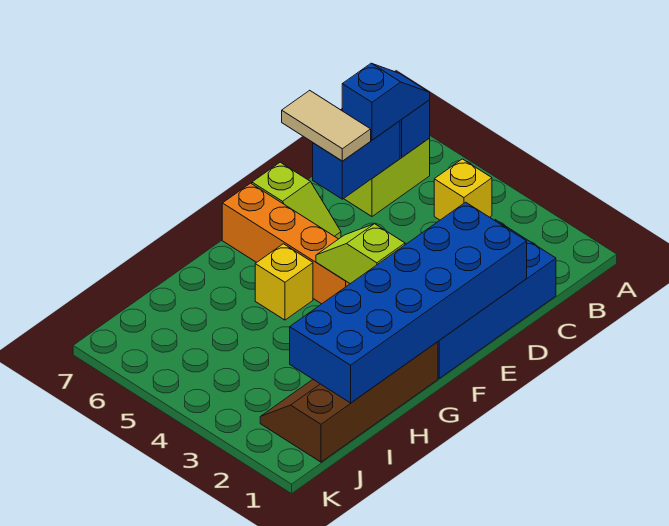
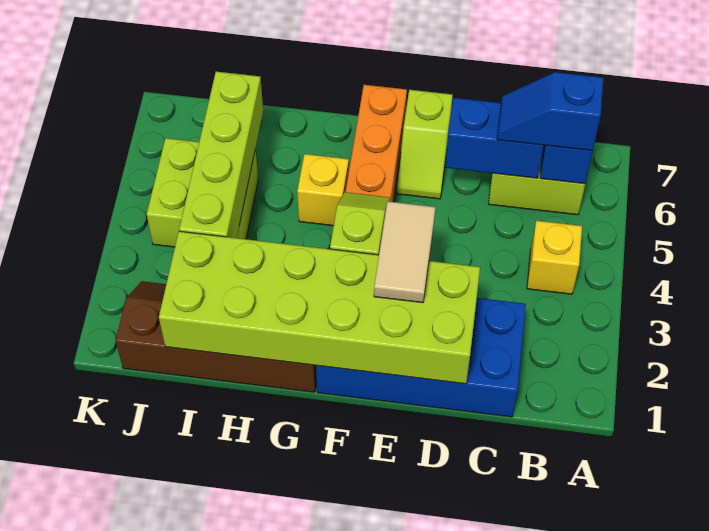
blue slope B6:C6 level 3 top C -> blue slope B6:C6 level 3 top B
blue brick D1:I2 level 2 -> lime brick D1:I2 level 2
tan tile D6:D7 level 3 -> tan tile E2:E3 level 3
none -> lime brick I3:I6 level 2
none -> lime brick I4:J5 level 1

